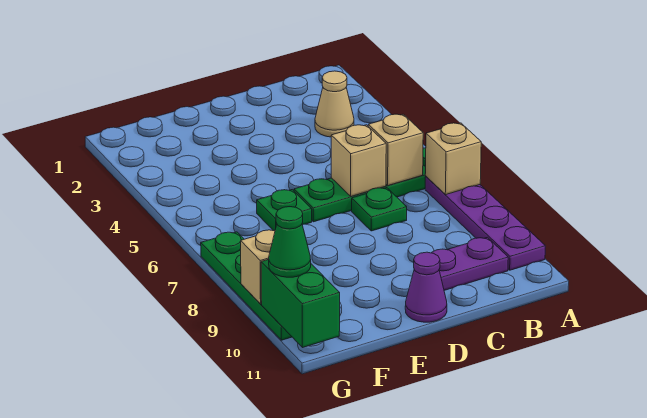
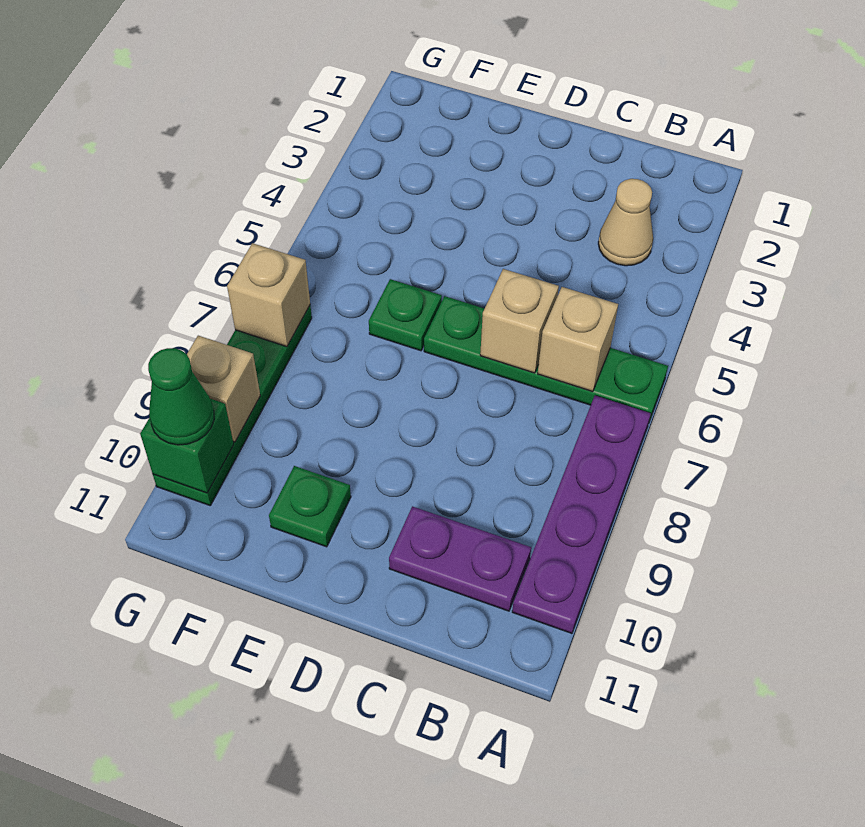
tan brick A7 level 2 -> tan brick G7 level 2
green plate C7 level 1 -> green plate E10 level 1
purple cone D11 level 1 -> none
green brick G10:G11 level 2 -> green brick G10 level 2

